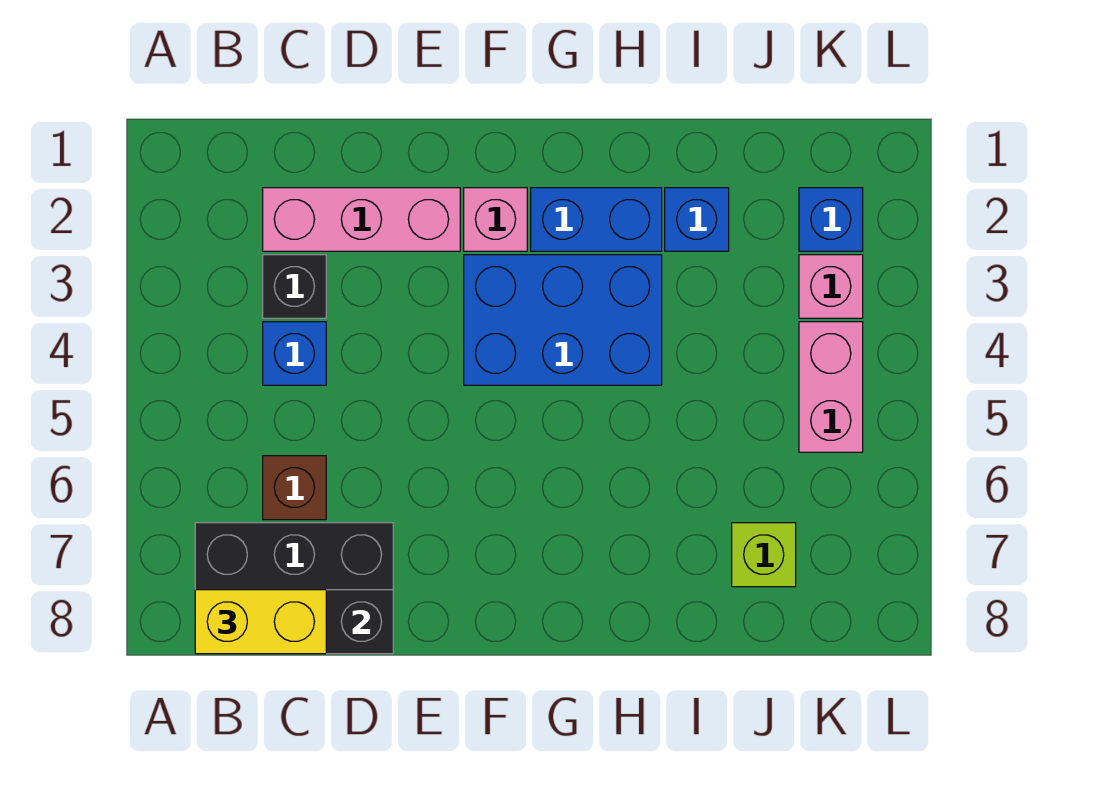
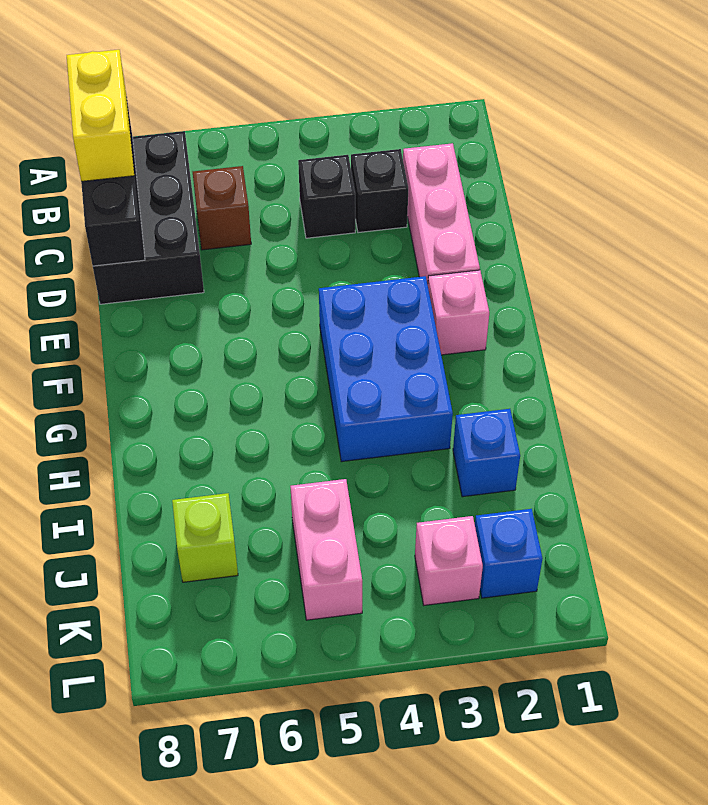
blue brick C4 level 1 -> black brick C4 level 1
blue brick G2:H2 level 1 -> none
pink brick K4:K5 level 1 -> pink brick J5:K5 level 1

